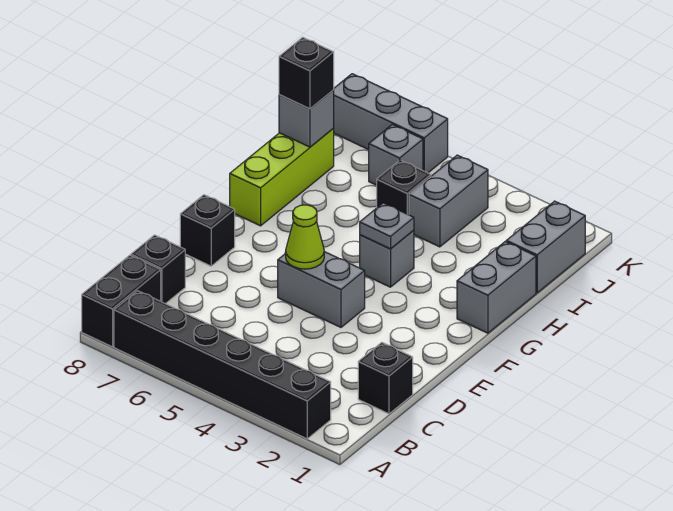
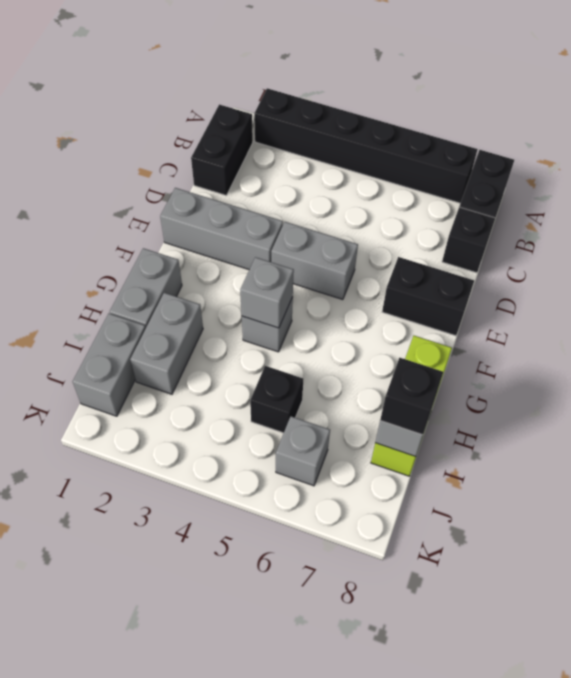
black brick C1 level 1 -> black brick B1:C1 level 1
lime cone E5 level 2 -> none
black brick E8 level 1 -> black brick E7:E8 level 1
grey plate G4 level 2 -> grey brick G4 level 2
grey brick I4:J4 level 1 -> grey brick H2:I2 level 1
grey brick K6:K8 level 1 -> grey brick E1:E3 level 1

